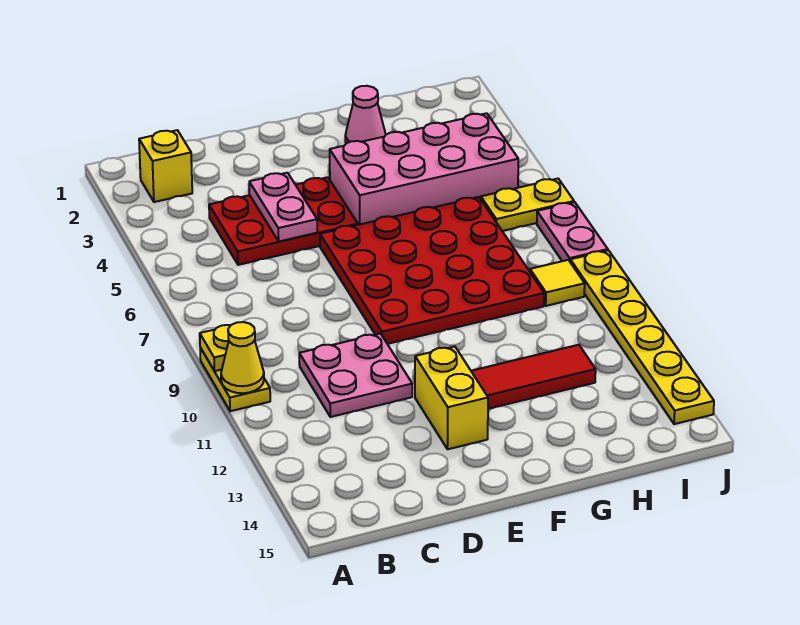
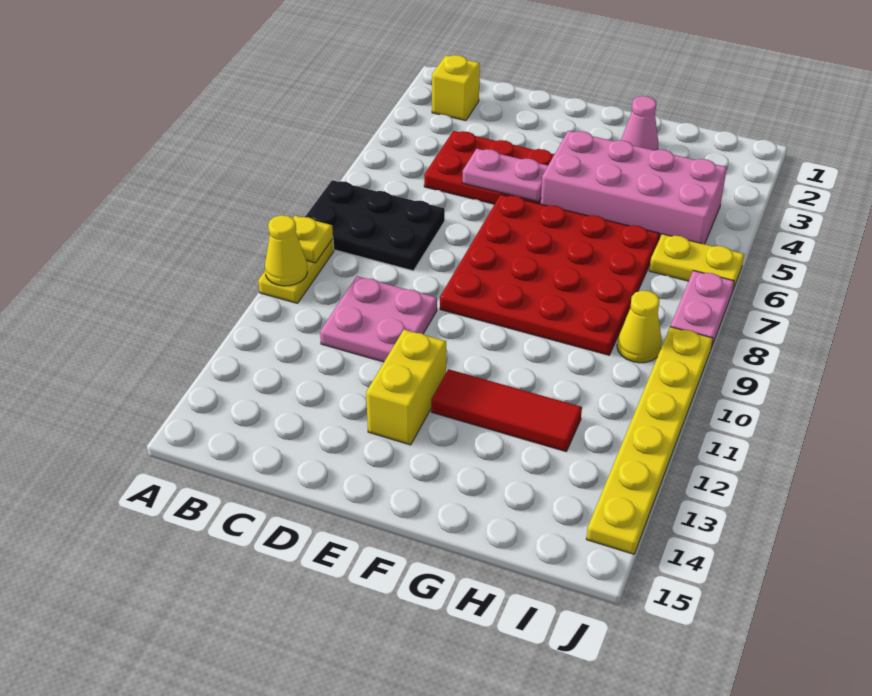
none -> black plate A7:C8 level 1
pink plate D4:D5 level 2 -> pink plate D5:E5 level 2
yellow tile I9 level 1 -> yellow cone I9 level 1

